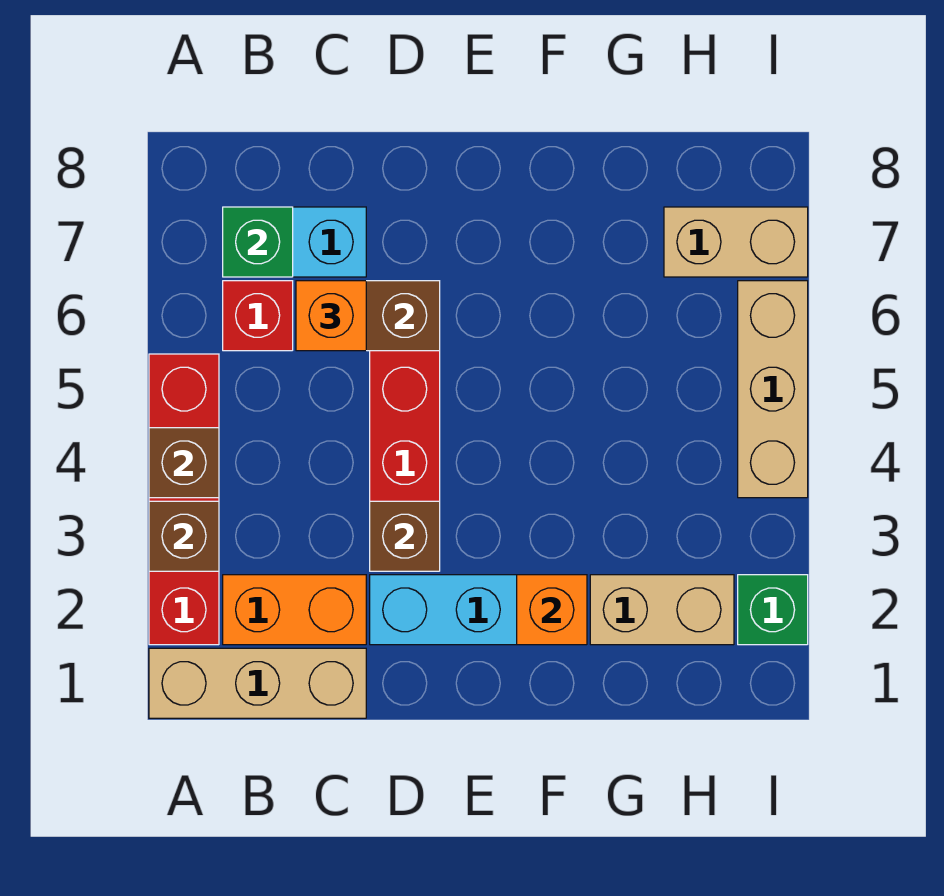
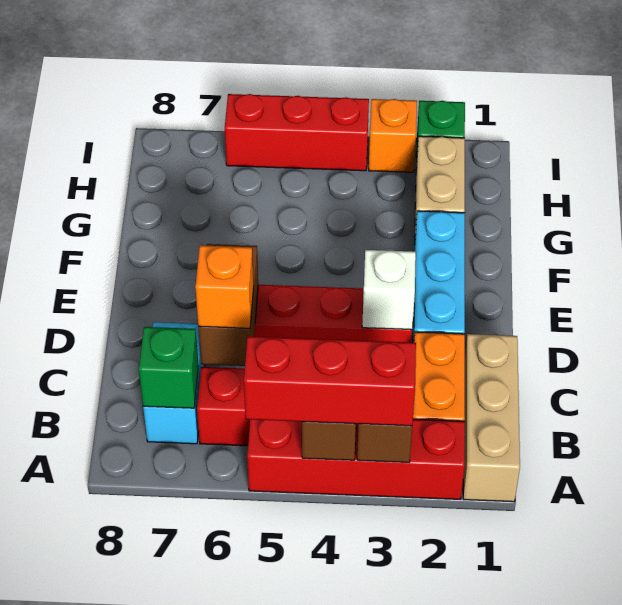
none -> red brick A3:A5 level 3
brown brick D3 level 2 -> white brick D3 level 2
orange brick F2 level 2 -> orange brick I3 level 1
tan brick H7:I7 level 1 -> none
tan brick I4:I6 level 1 -> red brick I4:I6 level 1

